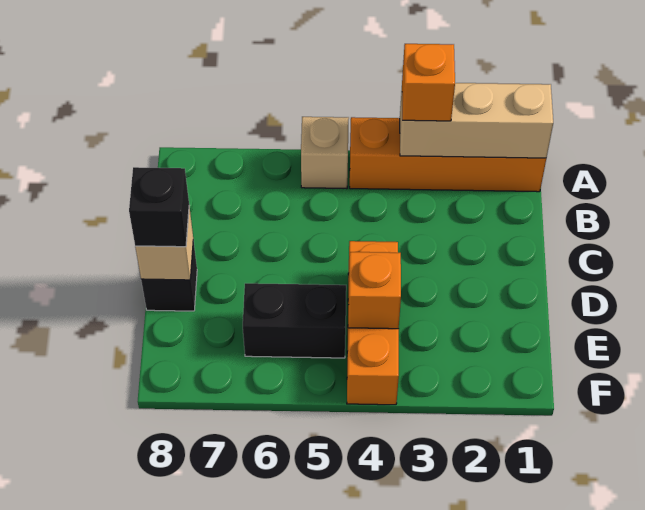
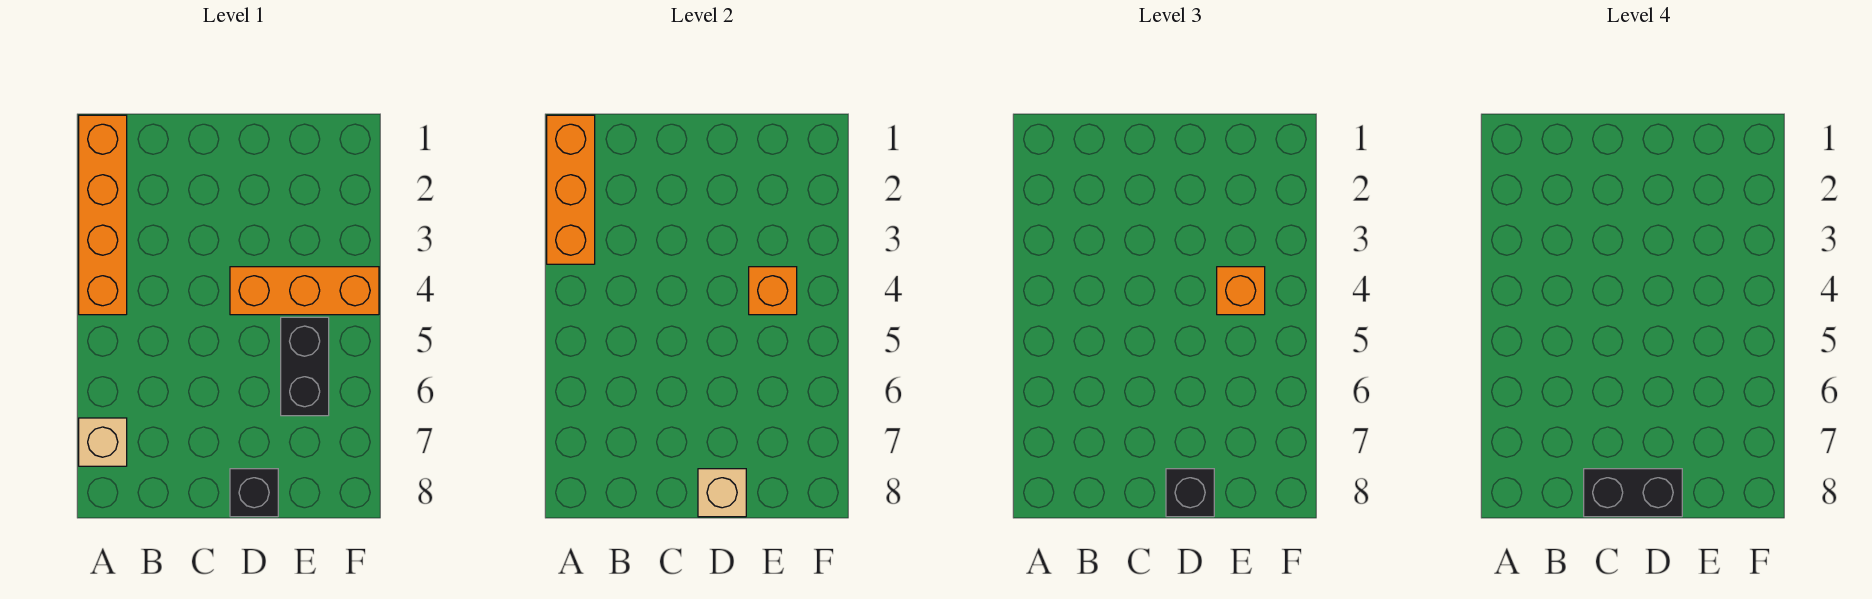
tan brick A1:A3 level 2 -> orange brick A1:A3 level 2
orange brick A3 level 3 -> orange brick E4 level 3
tan brick A5 level 1 -> tan brick A7 level 1
none -> black brick C8:D8 level 4

